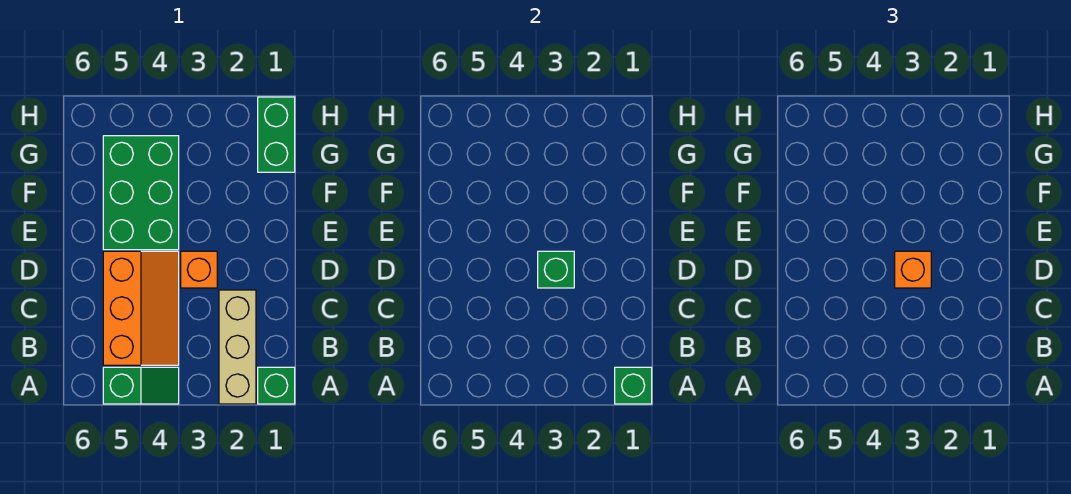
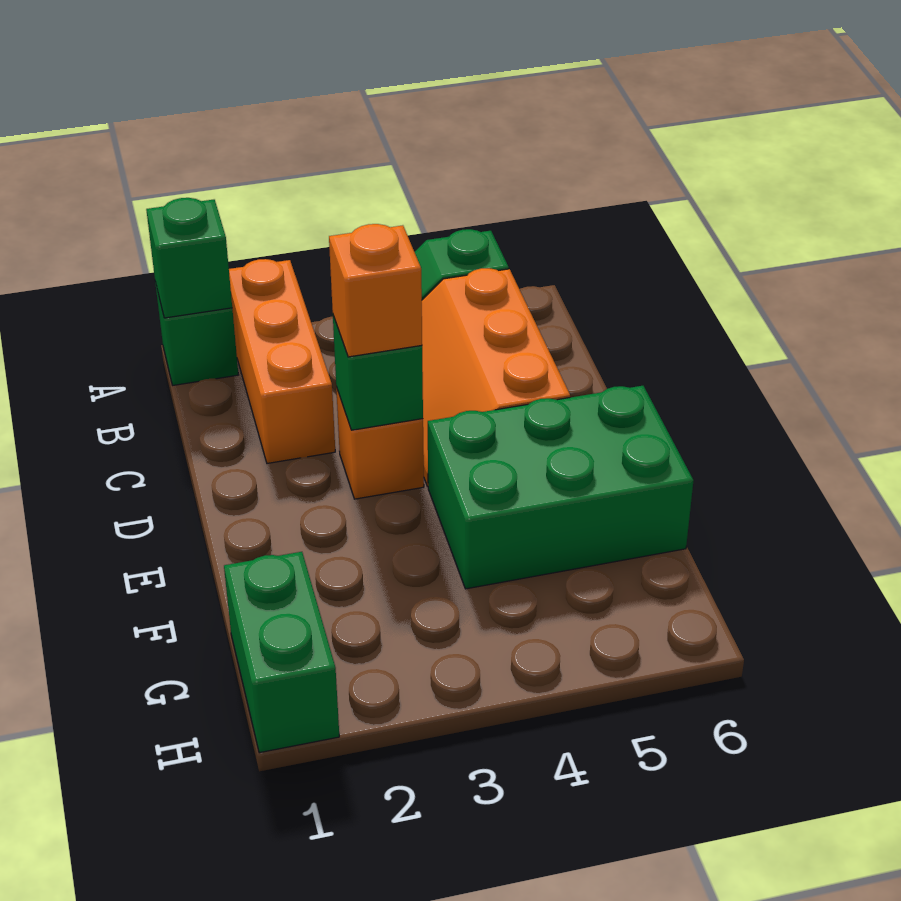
tan brick A2:C2 level 1 -> orange brick A2:C2 level 1
green brick E4:G5 level 1 -> green brick E4:F6 level 1

